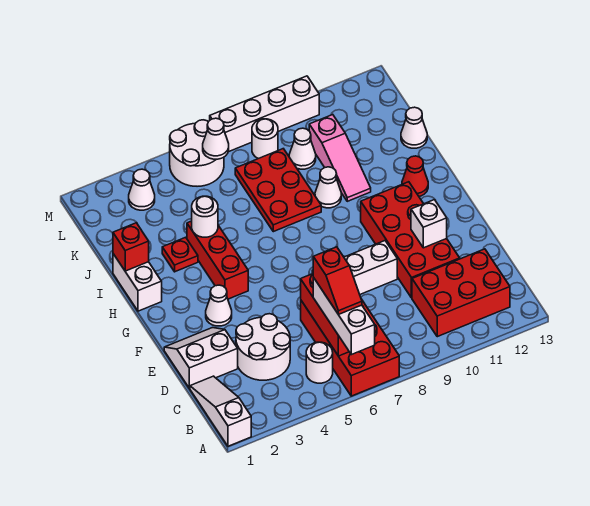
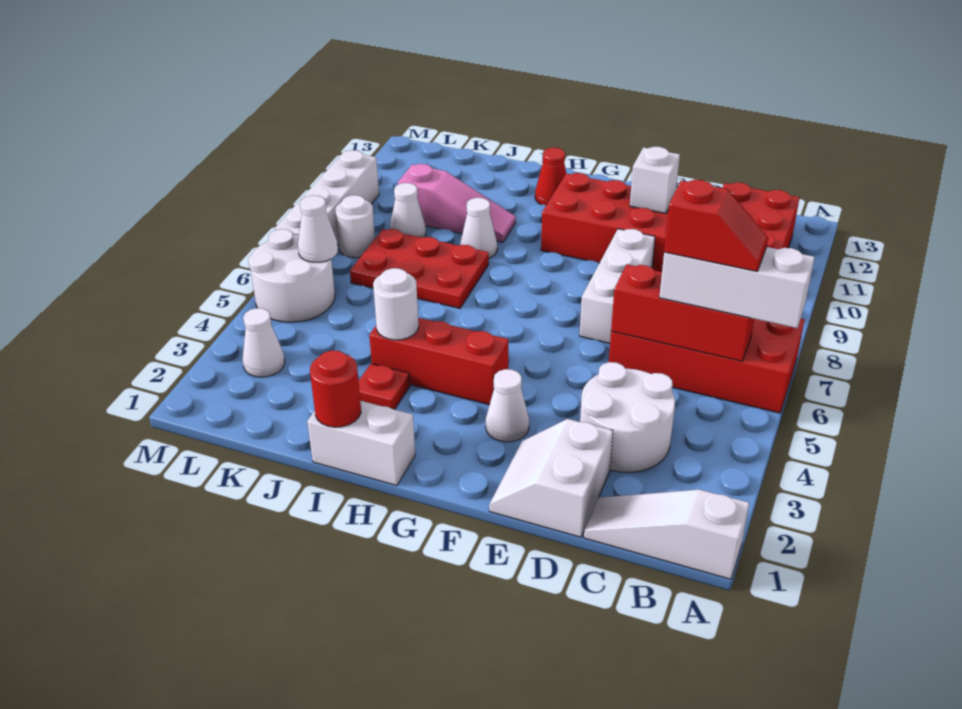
white round brick B5 level 1 -> none
red brick I1 level 2 -> red round brick I1 level 2
white cone J13 level 1 -> none

